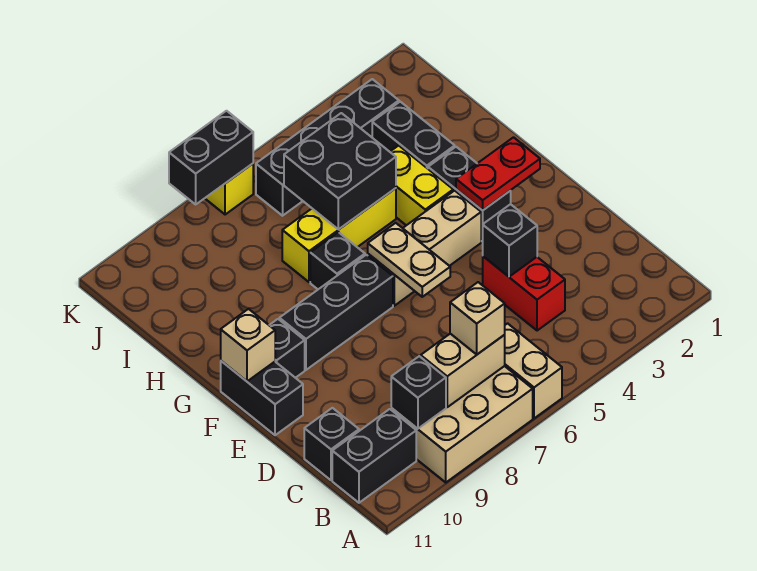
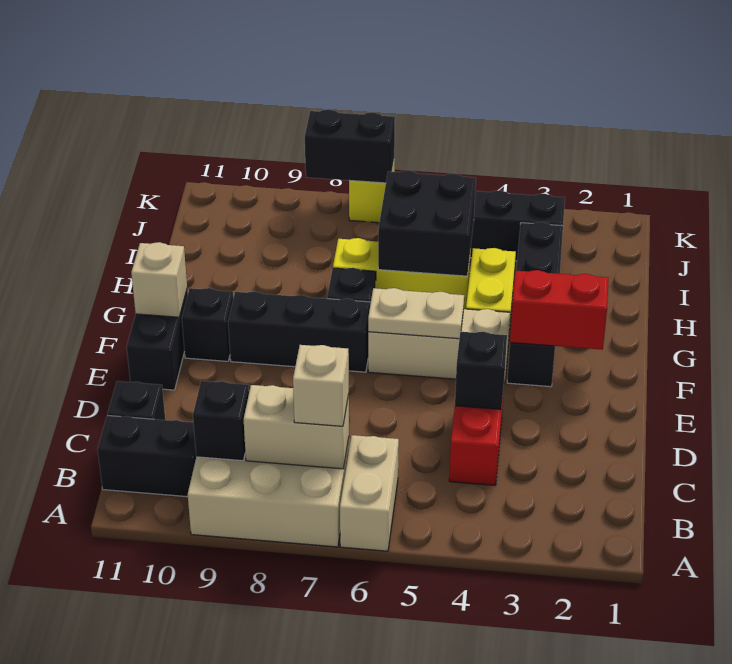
tan plate E6:F6 level 2 -> tan plate F5:F6 level 2
red plate F2:F3 level 2 -> red brick F2:F3 level 2

